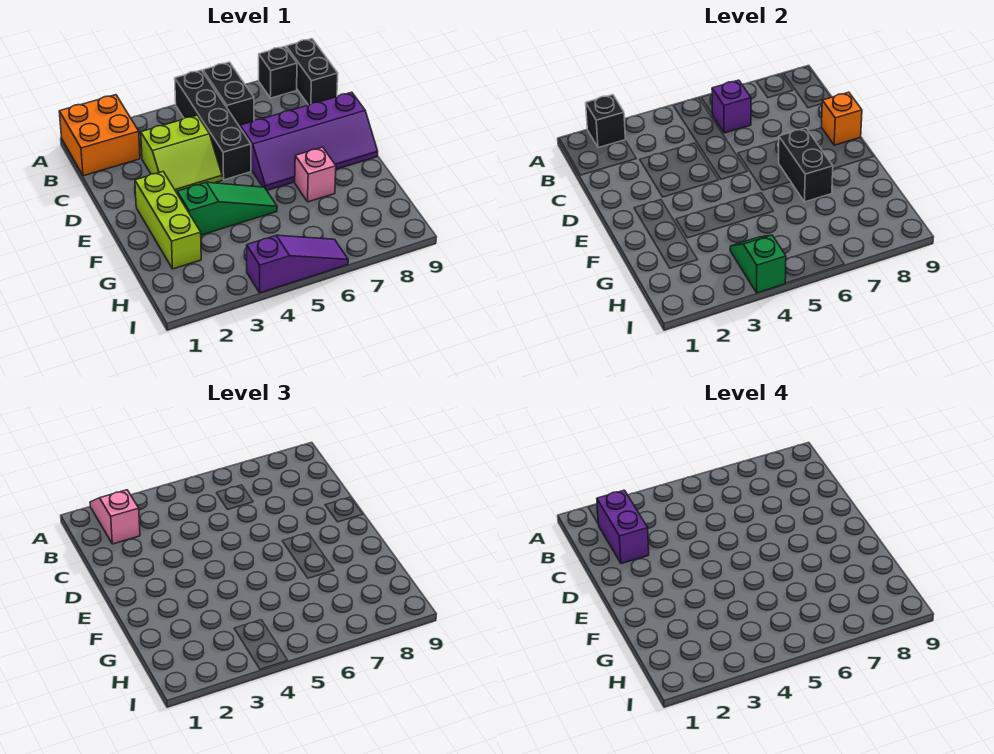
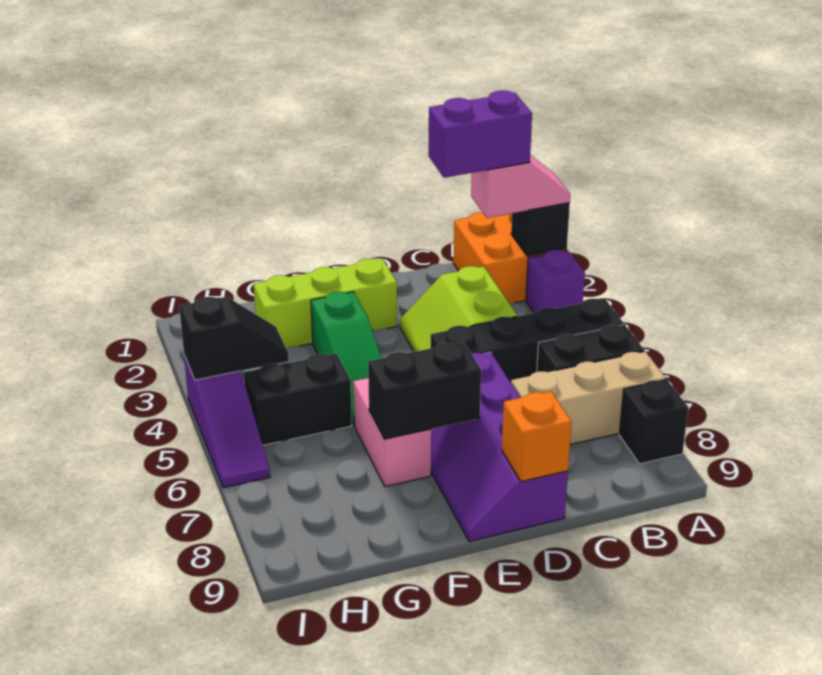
none -> tan brick A7:C7 level 1
black brick A9:B9 level 1 -> black brick G5:H5 level 1
purple brick B6 level 2 -> purple brick A3 level 1
pink brick F7 level 1 -> pink brick F6:F7 level 1
green slope H4:I4 level 2 top I -> black slope H4:I4 level 2 top I

